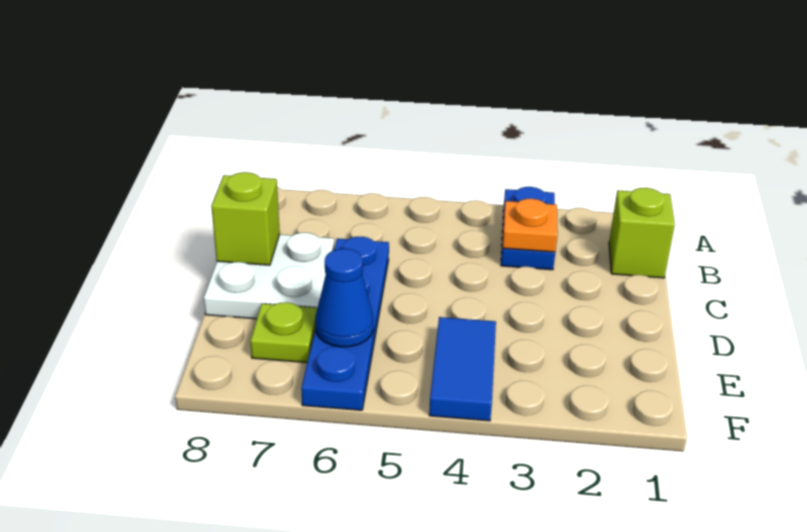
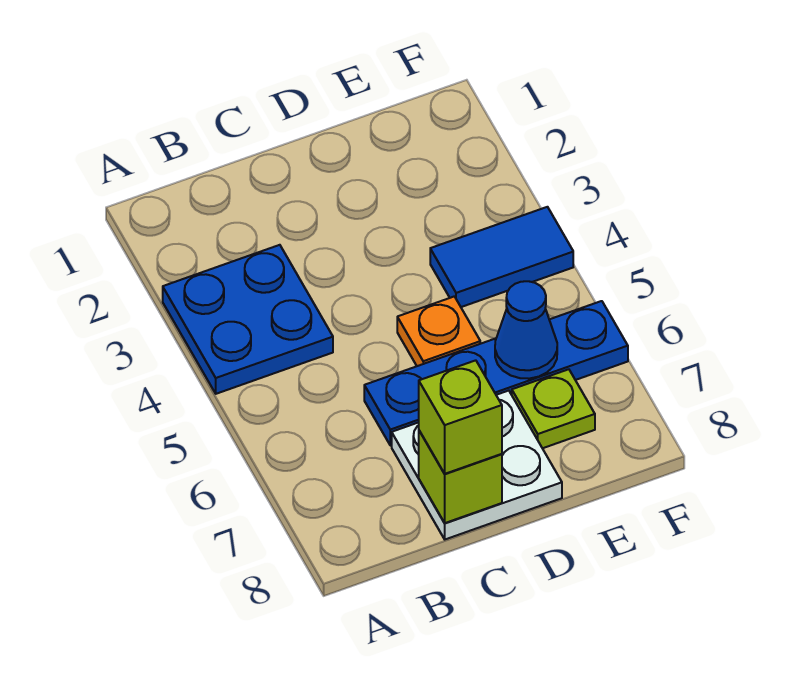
blue plate A3:B3 level 1 -> blue plate A3:B4 level 1
lime brick B1 level 1 -> lime brick C8 level 3
orange plate B3 level 2 -> orange plate D5 level 1

